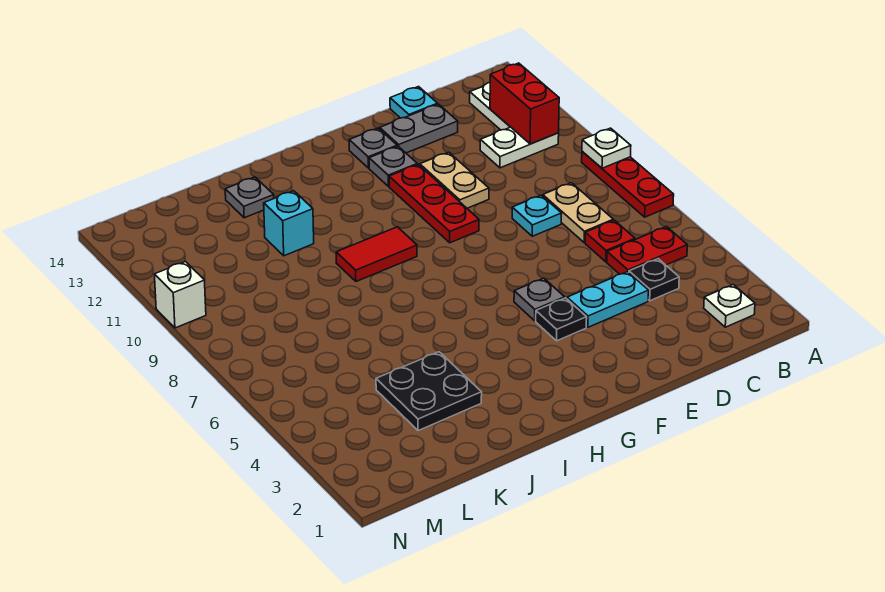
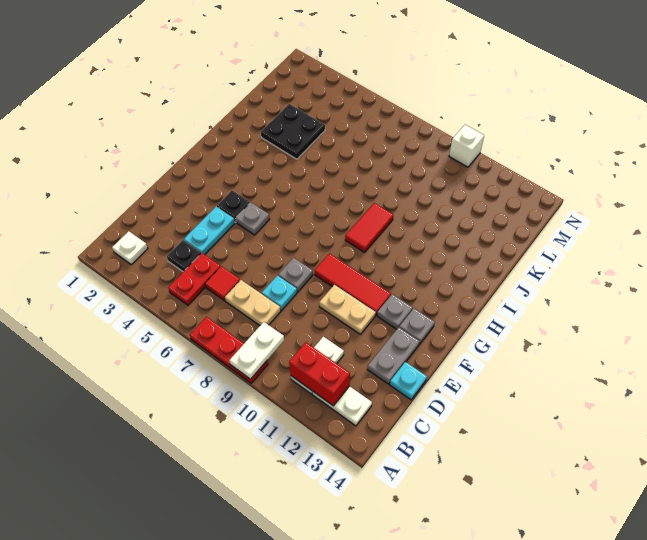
white plate A9 level 2 -> white plate A9:B9 level 2
red plate C6 level 1 -> red tile C6 level 1
red plate F9:F11 level 1 -> red tile F9:F11 level 1
cyan brick J11 level 1 -> none
grey plate J13 level 1 -> grey plate E8 level 1

